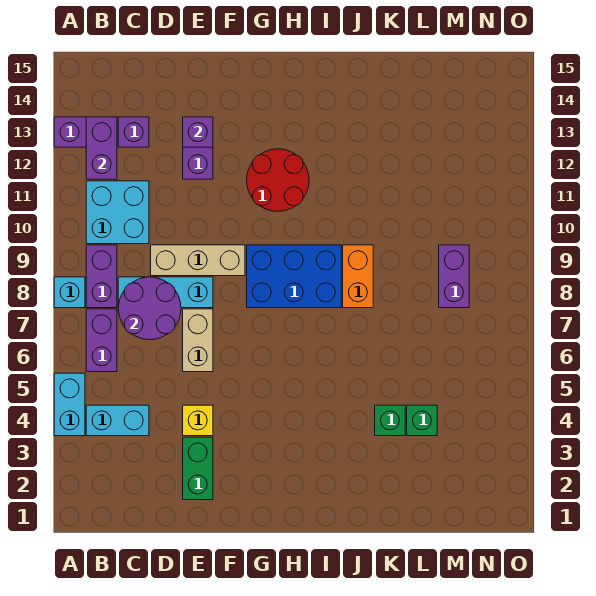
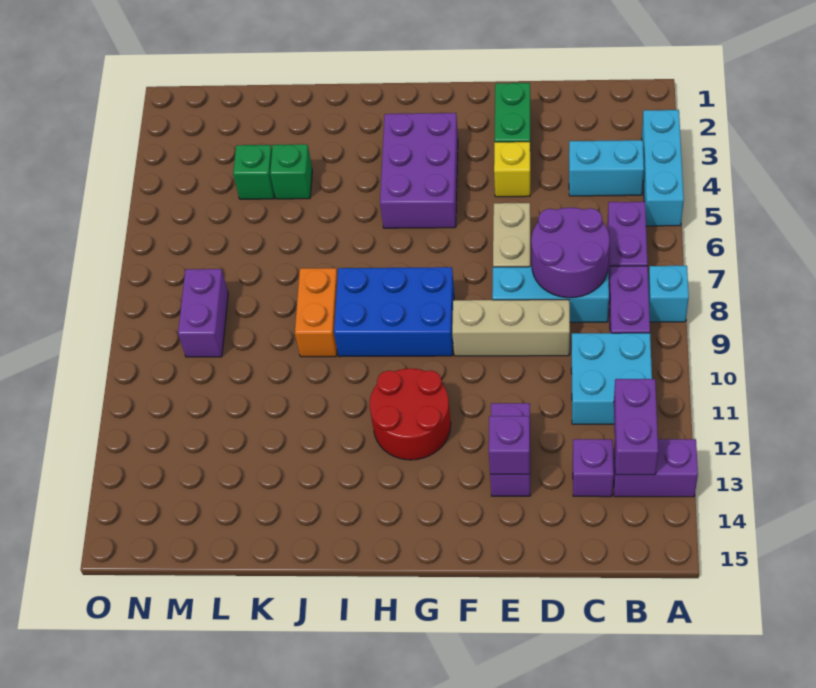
cyan brick A4:A5 level 1 -> cyan brick A3:A5 level 1
none -> purple brick G3:H5 level 1

